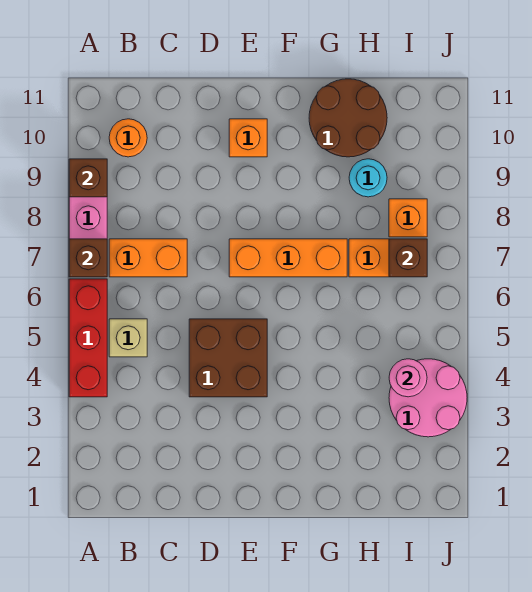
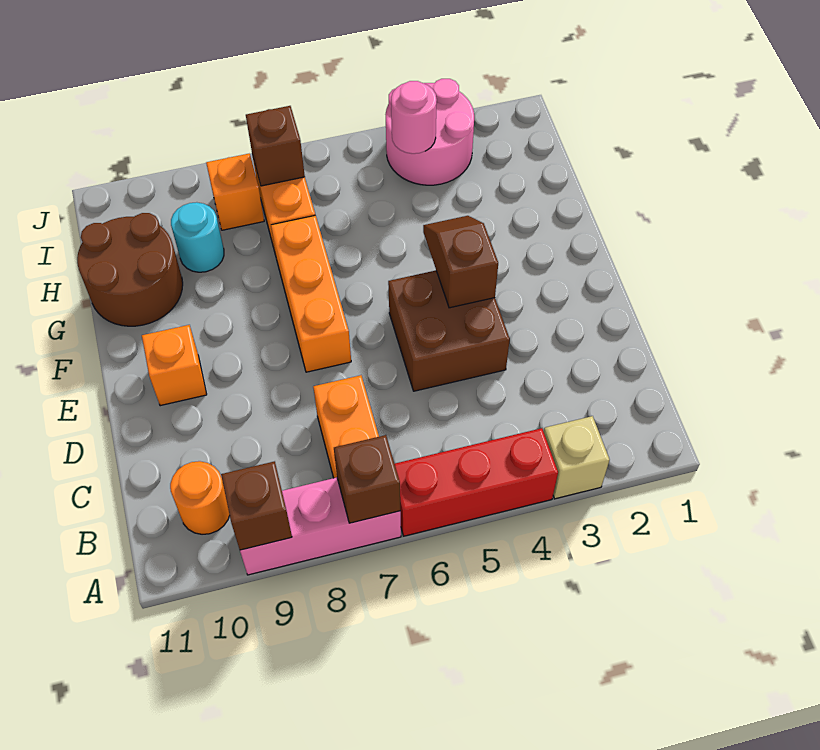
tan brick B5 level 1 -> tan brick A3 level 1
none -> brown slope E4:F4 level 2 top E

